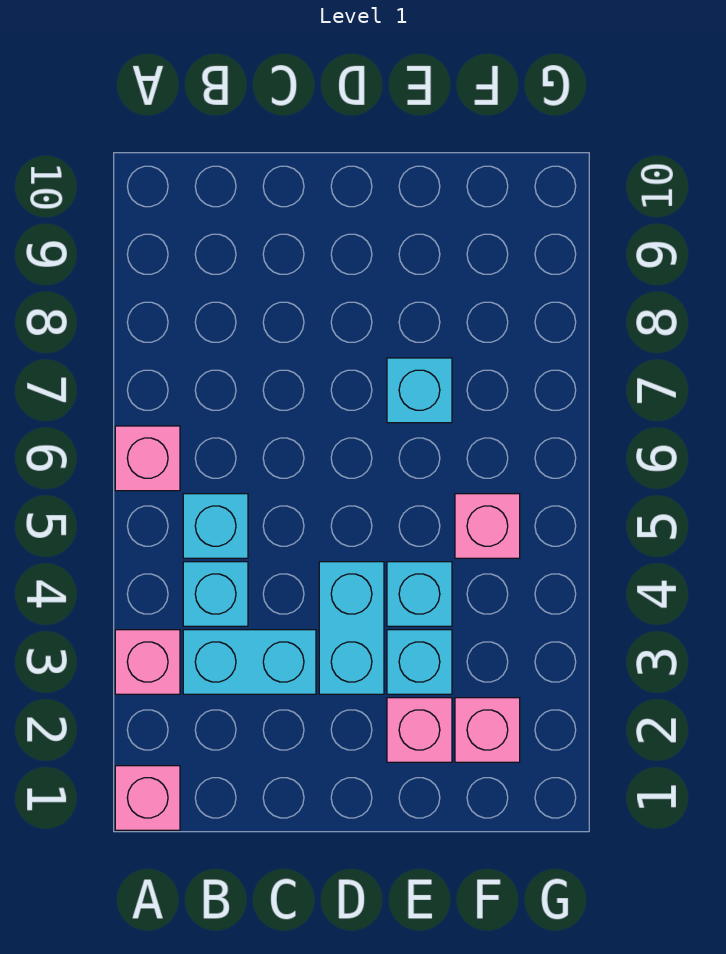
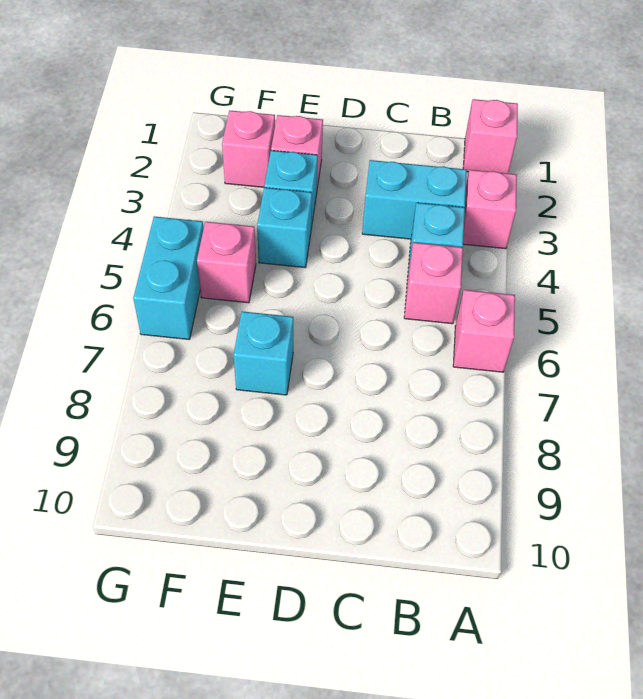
cyan brick B5 level 1 -> pink brick B5 level 1
cyan brick D3:D4 level 1 -> cyan brick G5:G6 level 1

